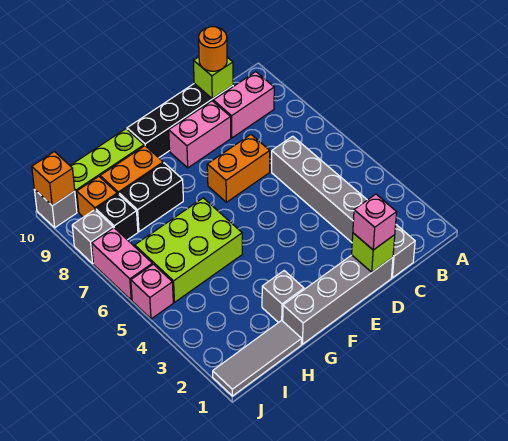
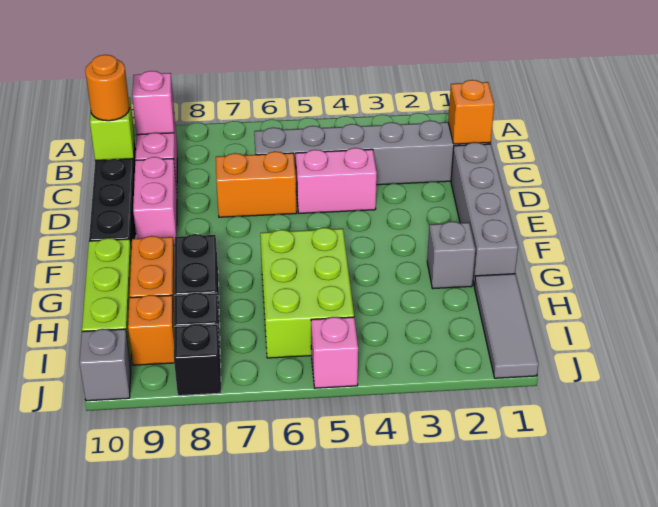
lime brick D1 level 2 -> none
pink brick D1 level 3 -> pink brick B9 level 2
orange brick D7:E7 level 1 -> orange brick D6:D7 level 1
pink brick J6:J7 level 1 -> pink brick D4:D5 level 1
grey brick J8 level 1 -> black brick J8 level 1
orange brick J10 level 2 -> orange brick C1 level 2

